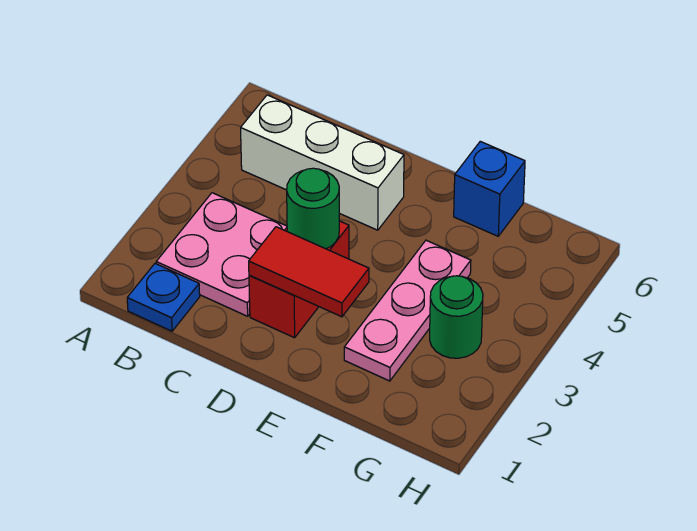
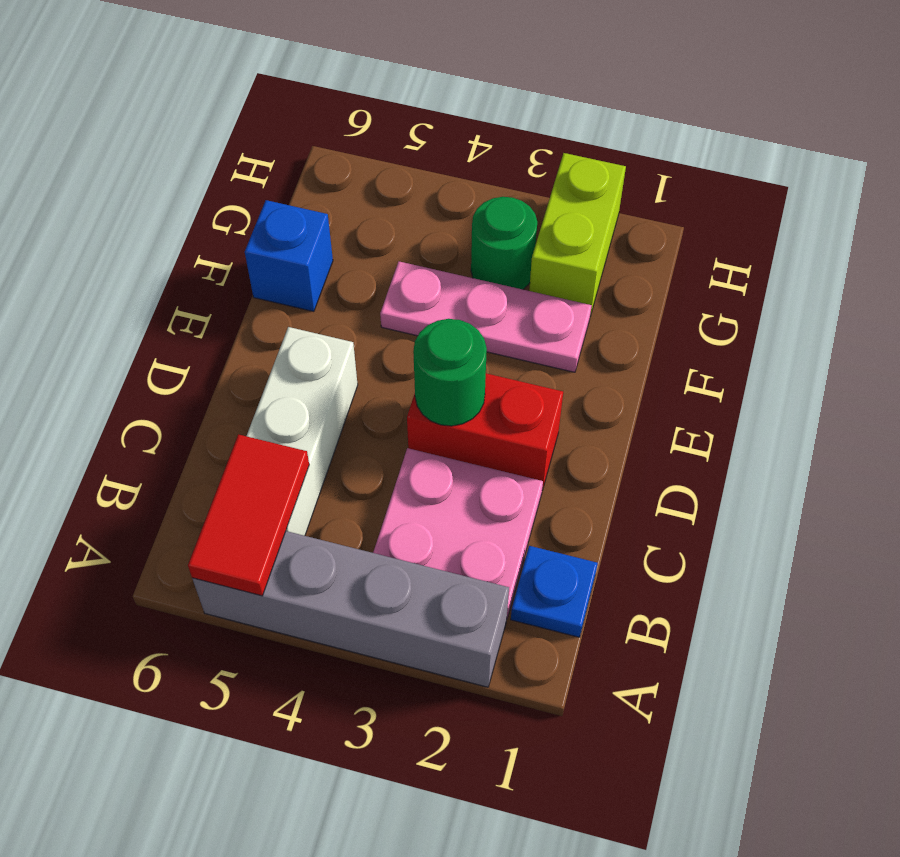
none -> grey brick A2:A5 level 1
red tile D2:E2 level 2 -> red tile A5:B5 level 2
none -> lime brick G2:H2 level 1

